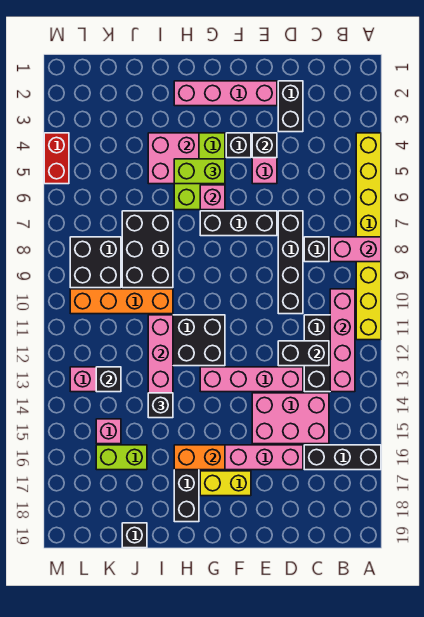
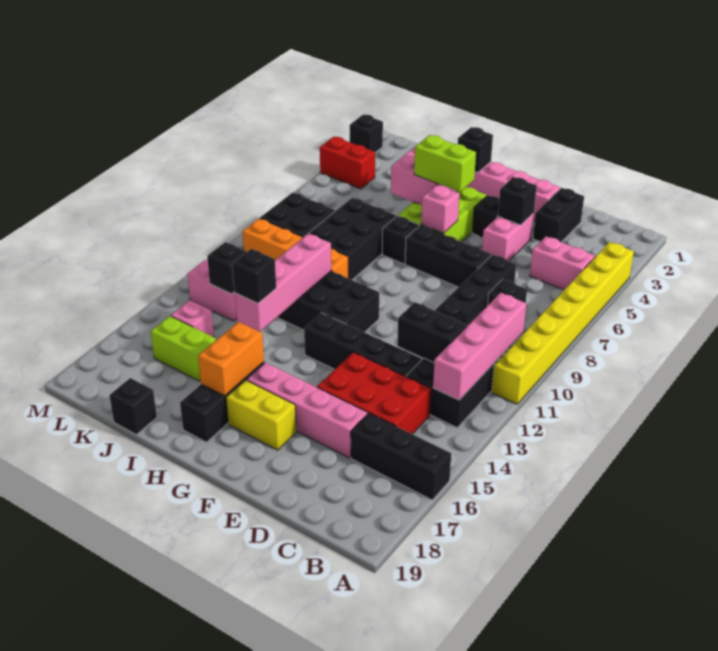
pink brick A8:B8 level 2 -> pink brick B5:C5 level 1
pink brick C14:E15 level 1 -> red brick C14:E15 level 1
pink brick D13:G13 level 1 -> black brick D13:G13 level 1
orange brick G16:H16 level 2 -> orange brick H16:H17 level 2
none -> black brick H2 level 2
none -> black brick H7 level 1
none -> black brick M2 level 1
red brick M4:M5 level 1 -> red brick L4:M4 level 1

